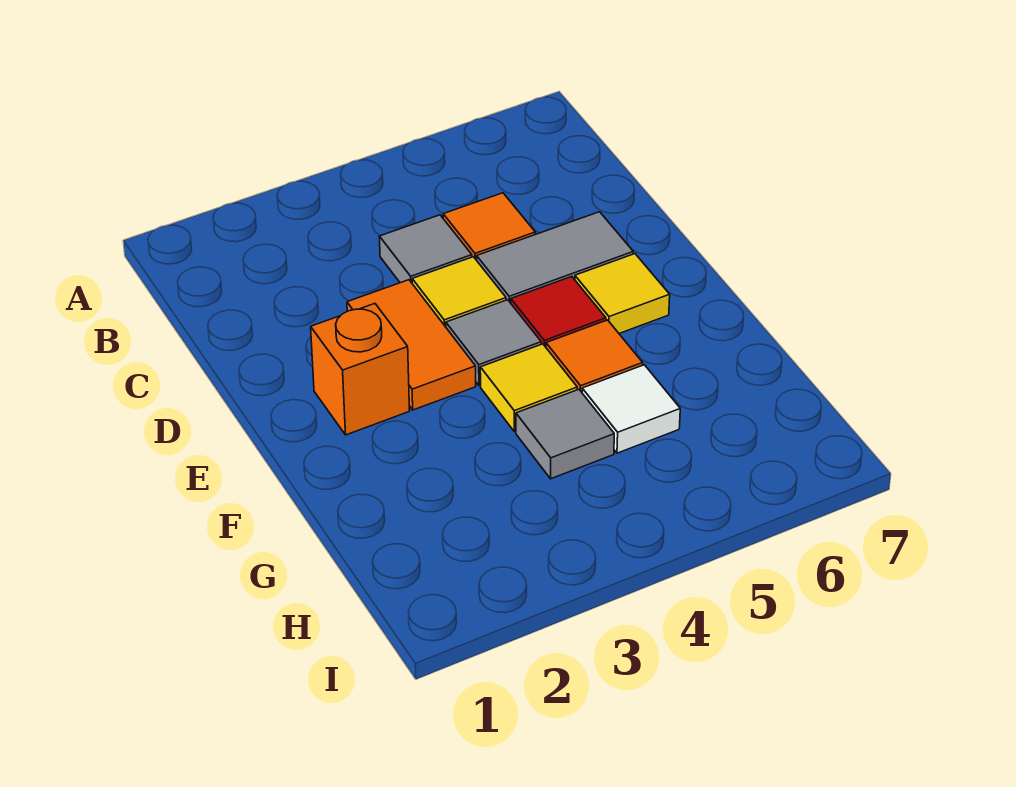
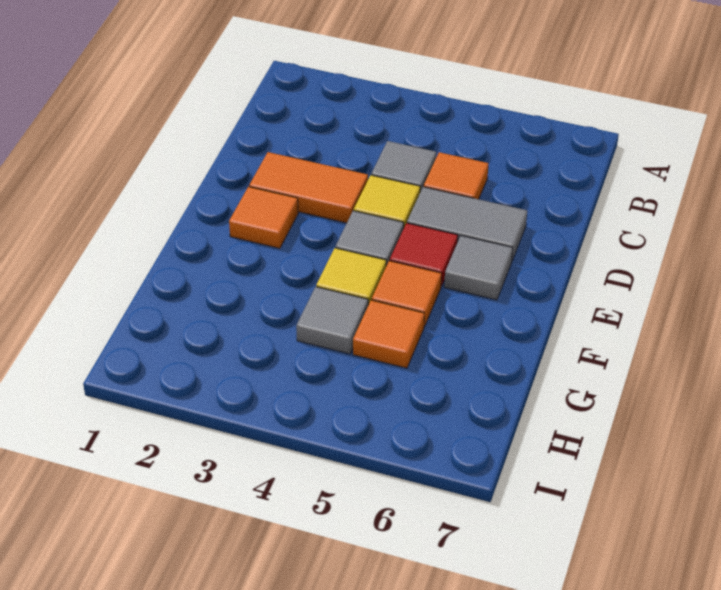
orange tile D3:E3 level 1 -> orange tile D2:D3 level 1
orange brick E2 level 1 -> orange tile E2 level 1
yellow tile E6 level 1 -> grey tile E6 level 1
white tile G5 level 1 -> orange tile G5 level 1

